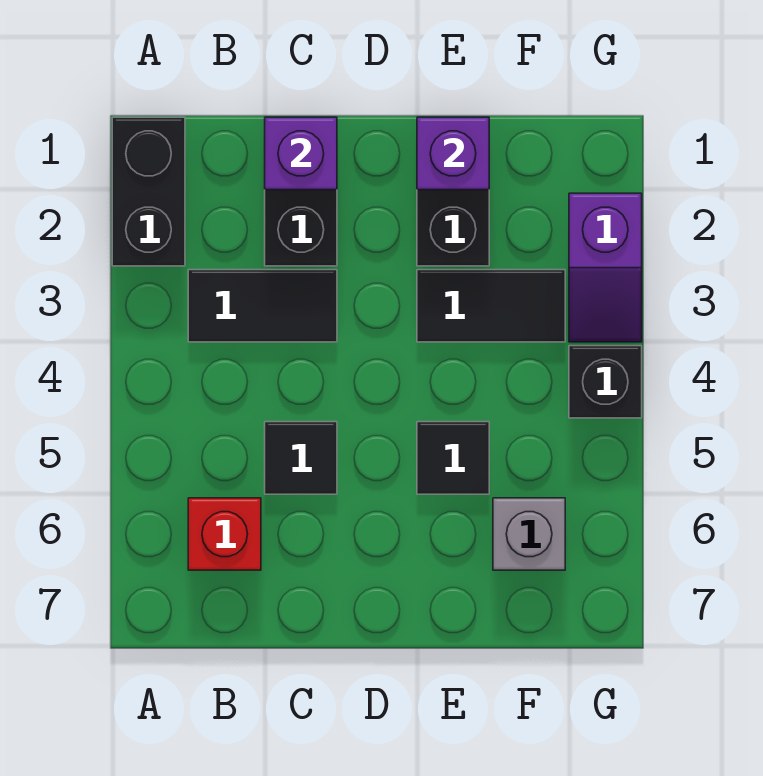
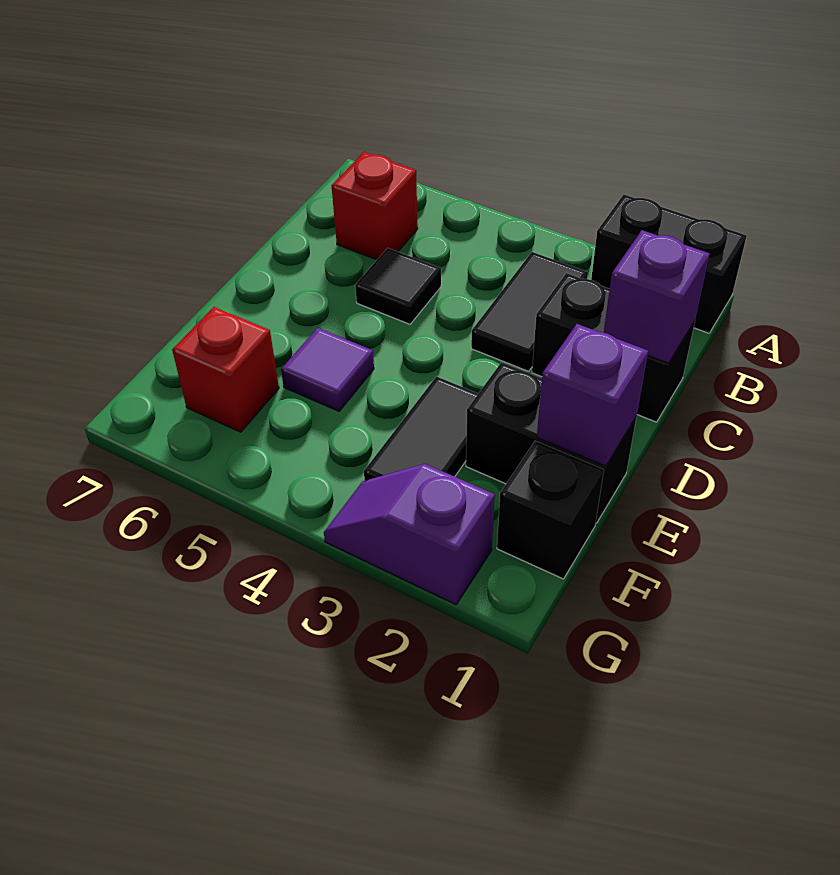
black tile E5 level 1 -> purple tile E5 level 1
grey brick F6 level 1 -> red brick F6 level 1
black brick G4 level 1 -> black brick F1 level 1

